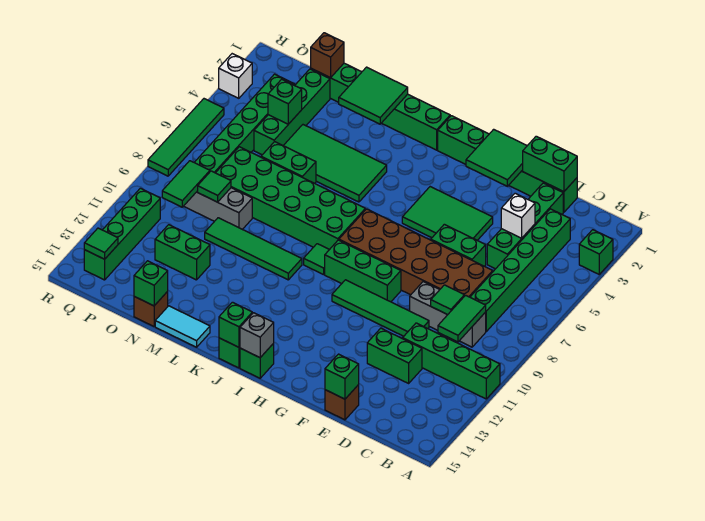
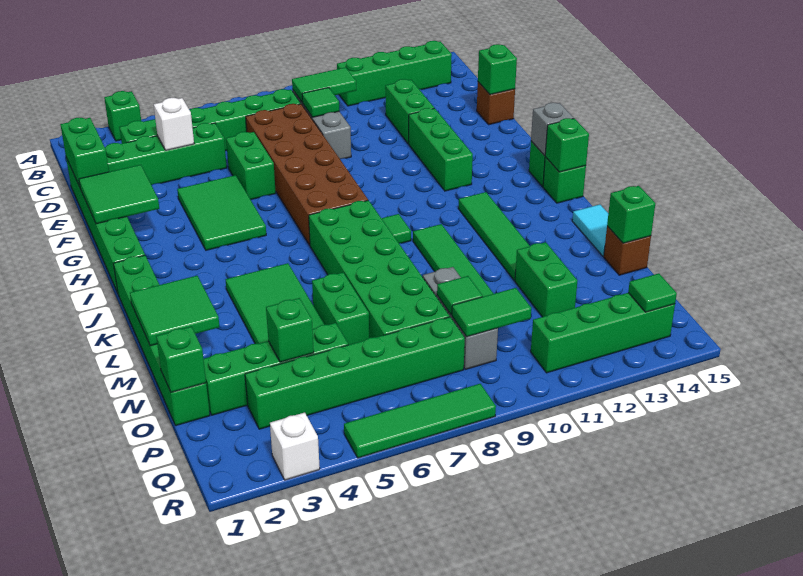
green brick A11:D11 level 1 -> green brick B11:B14 level 1
green tile E10:H10 level 1 -> green tile J12:M12 level 1
green brick G9:I9 level 1 -> green brick F12:H12 level 1
brown brick O1 level 2 -> green brick O1 level 2

